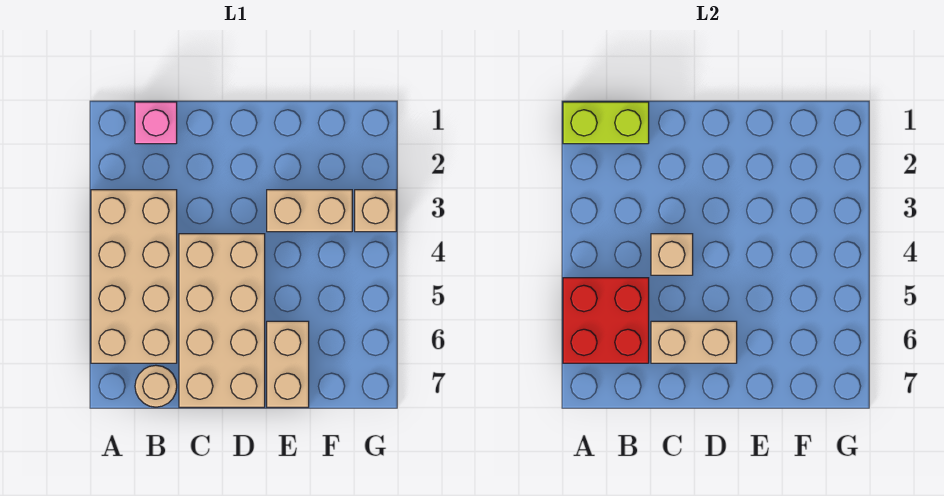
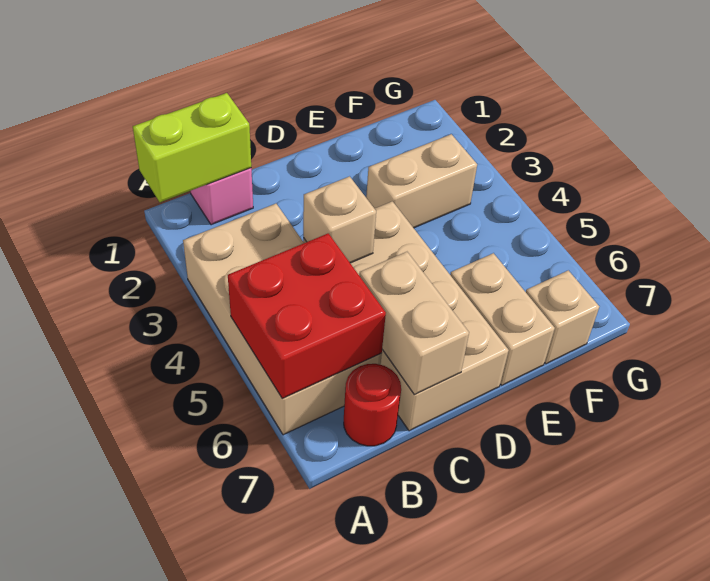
tan round brick B7 level 1 -> red round brick B7 level 1
tan brick C6:D6 level 2 -> tan brick C6:C7 level 2
tan brick G3 level 1 -> tan brick F7 level 1

